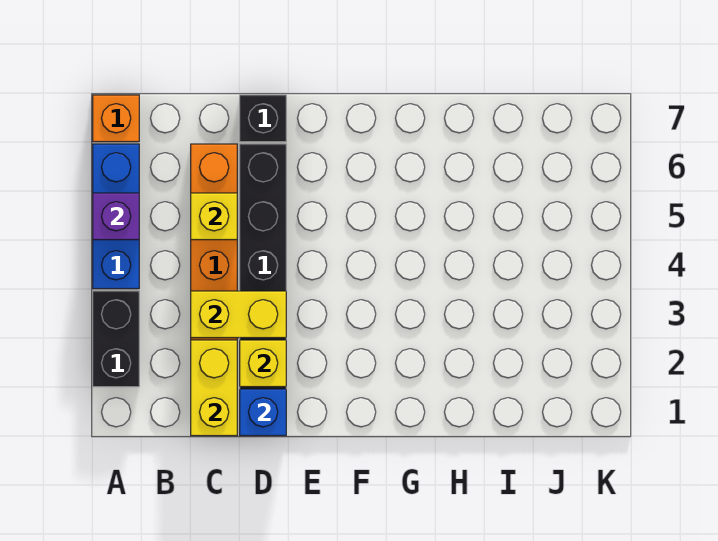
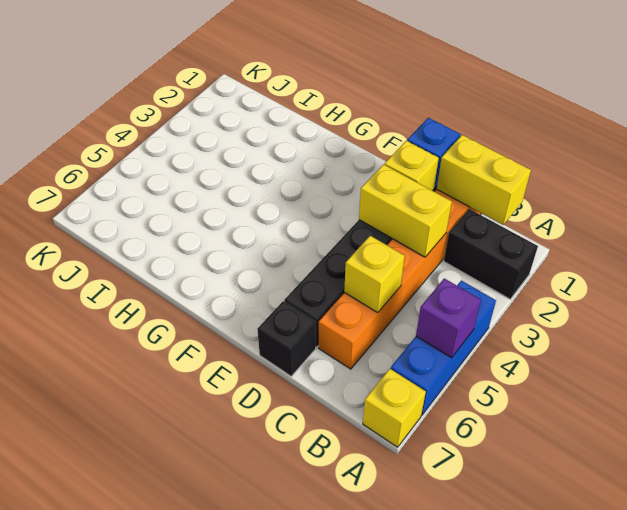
black brick A2:A3 level 1 -> black brick A2:B2 level 1
orange brick A7 level 1 -> yellow brick A7 level 1
yellow brick C1:C2 level 2 -> yellow brick B1:C1 level 2

